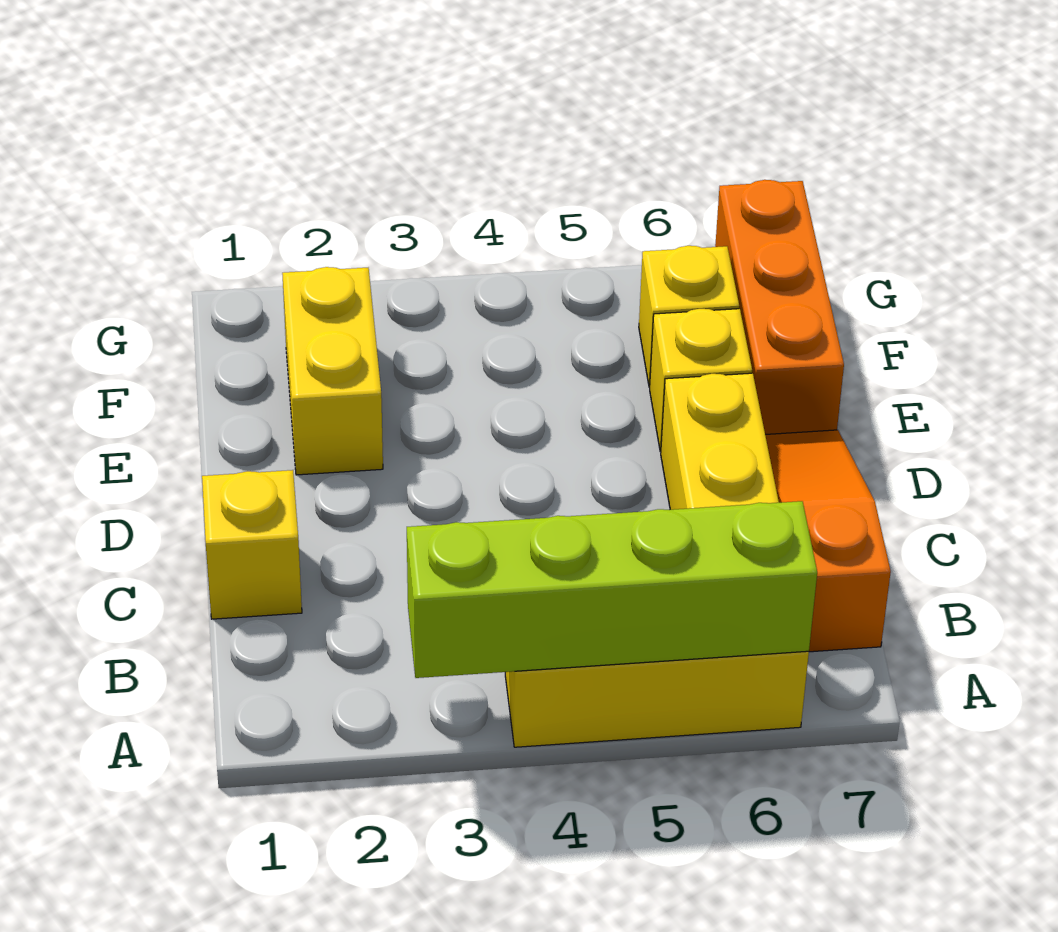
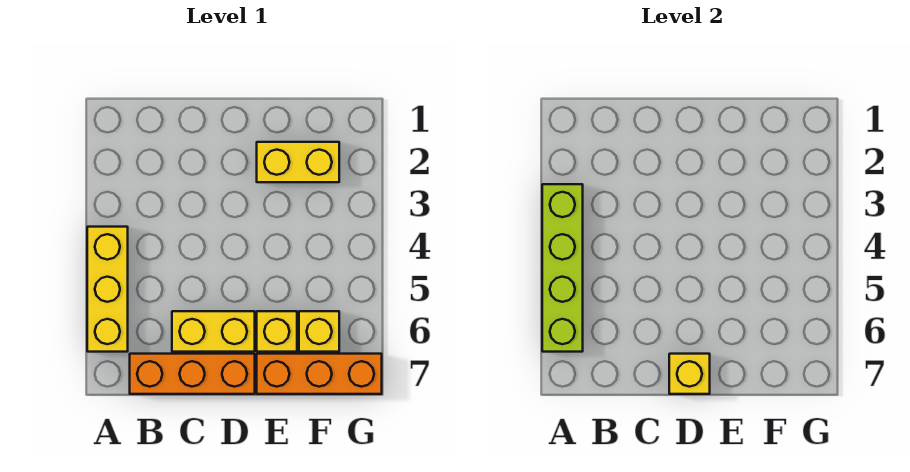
orange slope B7:D7 level 1 top B -> orange brick B7:D7 level 1
yellow brick C1 level 1 -> yellow brick D7 level 2

